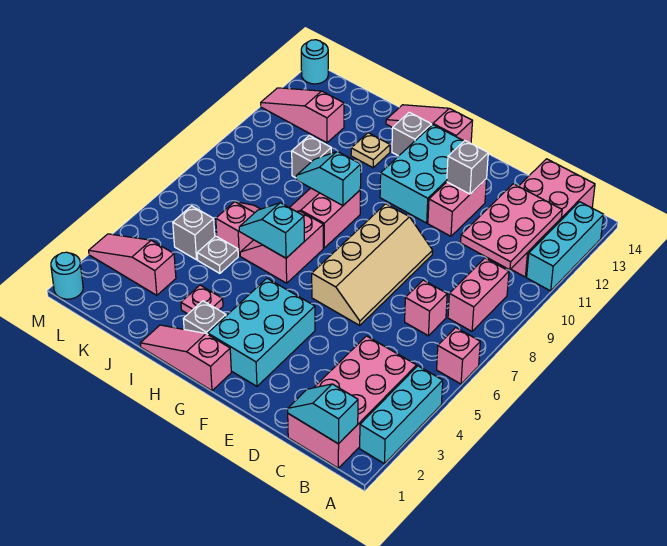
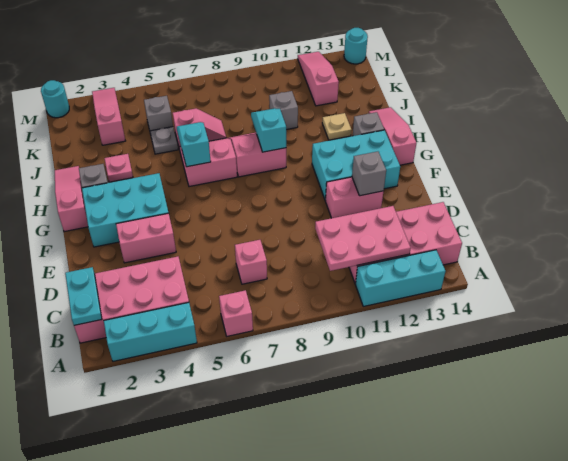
cyan slope B1:C1 level 2 top B -> cyan plate B1:C1 level 2
pink brick B8:B9 level 1 -> pink brick E3:E4 level 1
tan slope E6:F9 level 1 top F -> none

